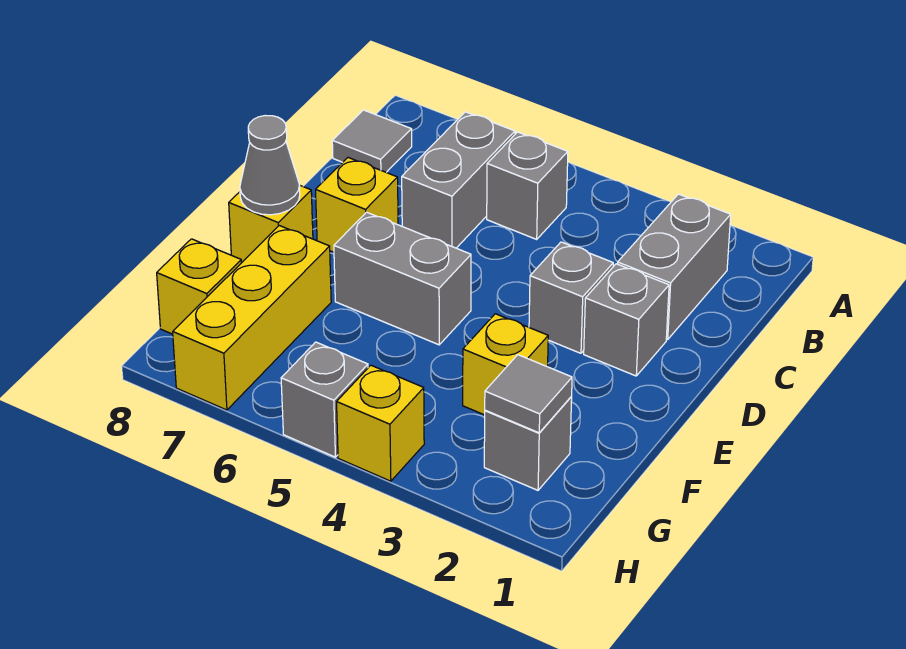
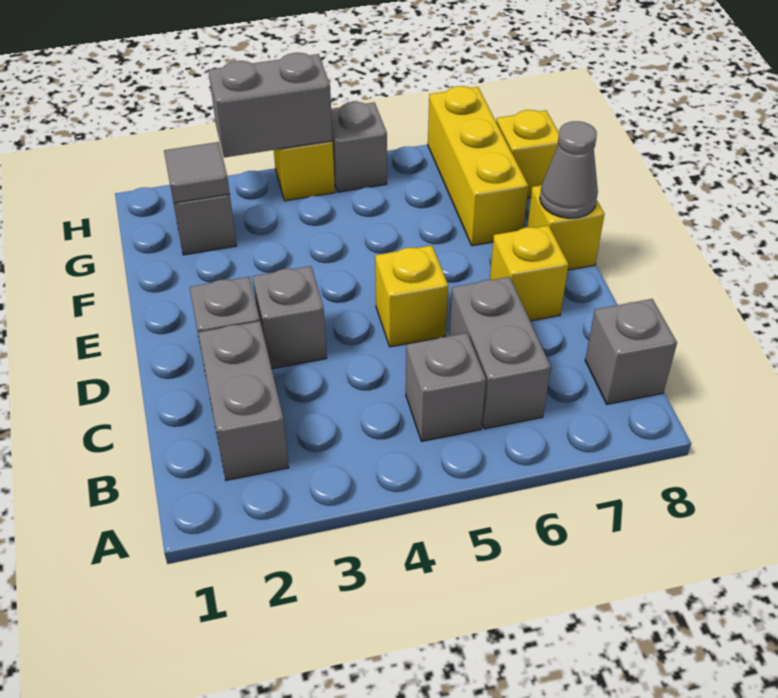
grey tile B8 level 1 -> grey brick B8 level 1
grey brick E5:E6 level 1 -> grey brick H3:H4 level 2
yellow brick F3 level 1 -> yellow brick D5 level 1

